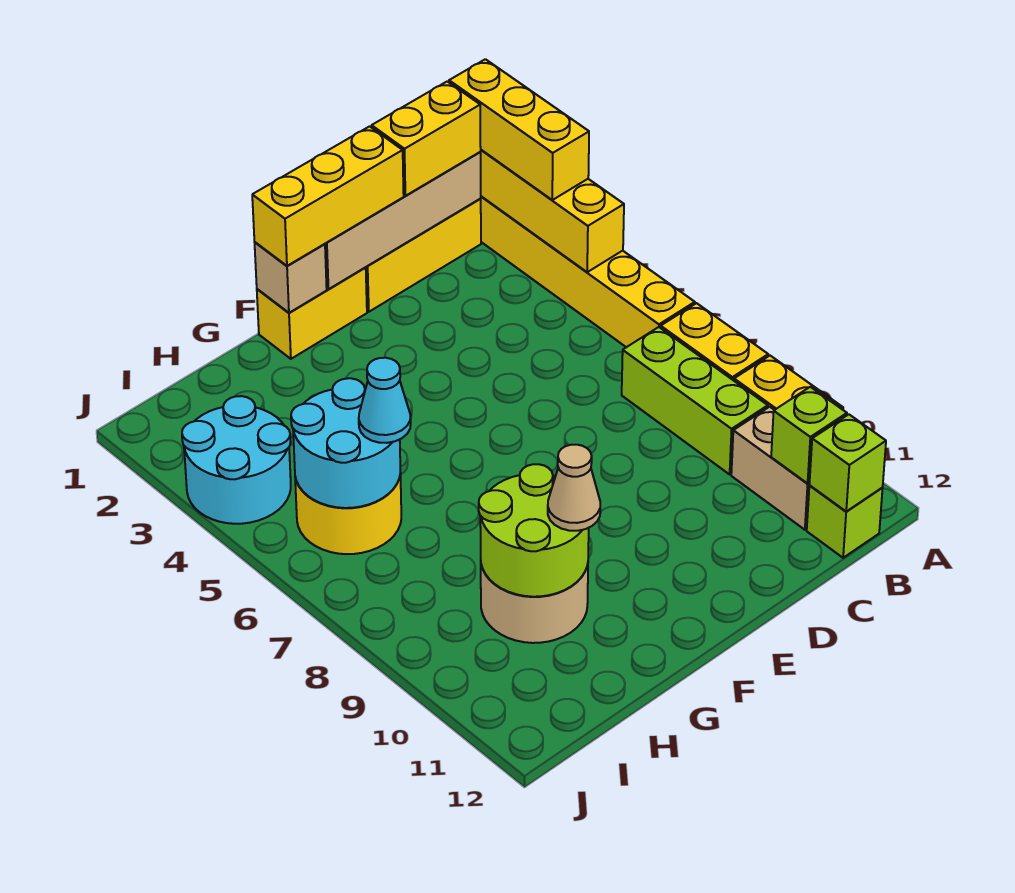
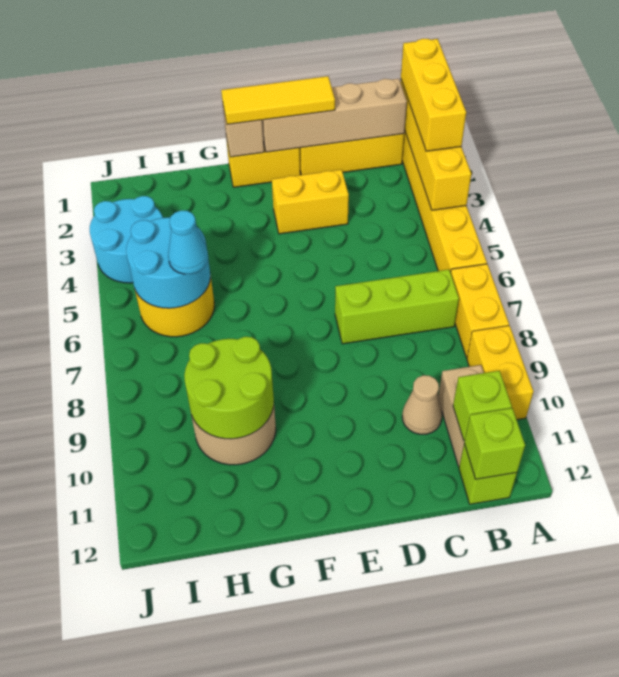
yellow brick B1:C1 level 3 -> yellow brick D3:E3 level 1
lime brick B7:B9 level 1 -> lime brick B7:D7 level 1
yellow brick D1:F1 level 3 -> yellow tile D1:F1 level 3
tan cone G10 level 3 -> tan cone C10 level 1

